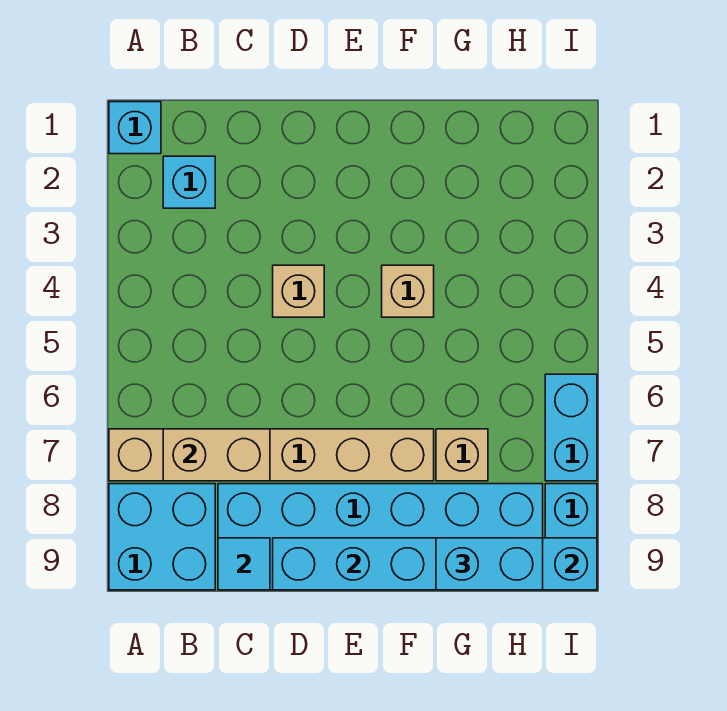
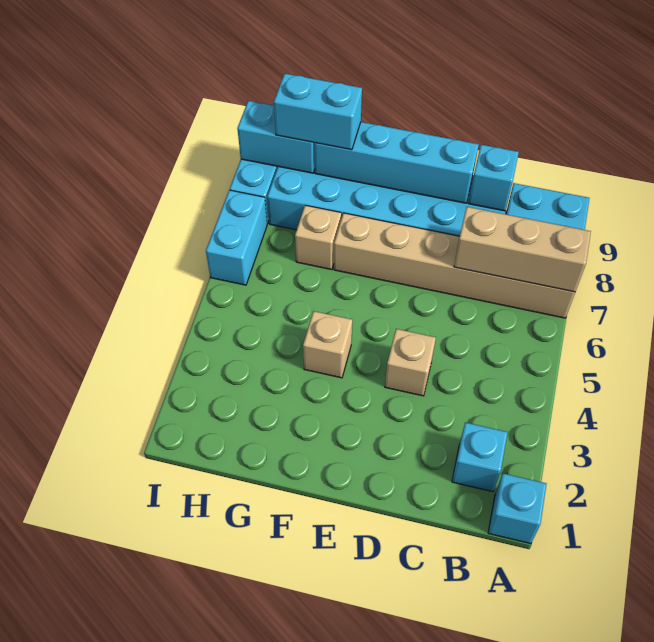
tan brick B7:C7 level 2 -> tan brick A7:C7 level 2
cyan tile C9 level 2 -> cyan brick C9 level 2

